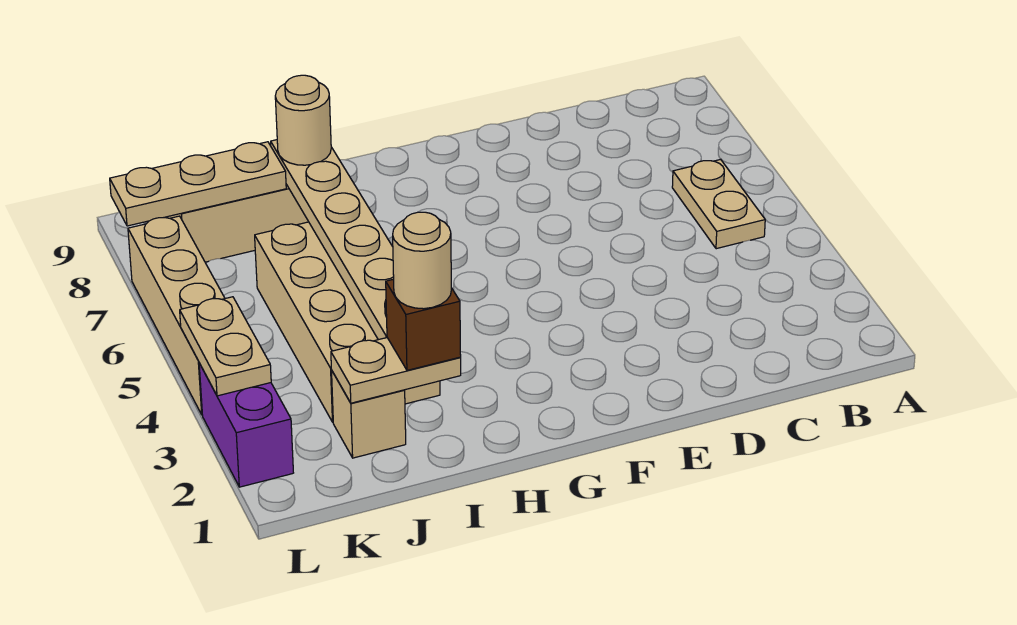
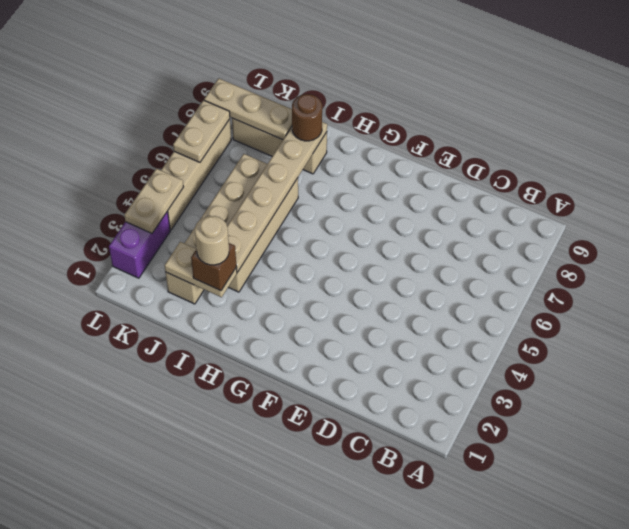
tan plate B5:B6 level 1 -> tan plate L6:L7 level 2
tan round brick I8 level 3 -> brown round brick I8 level 3

